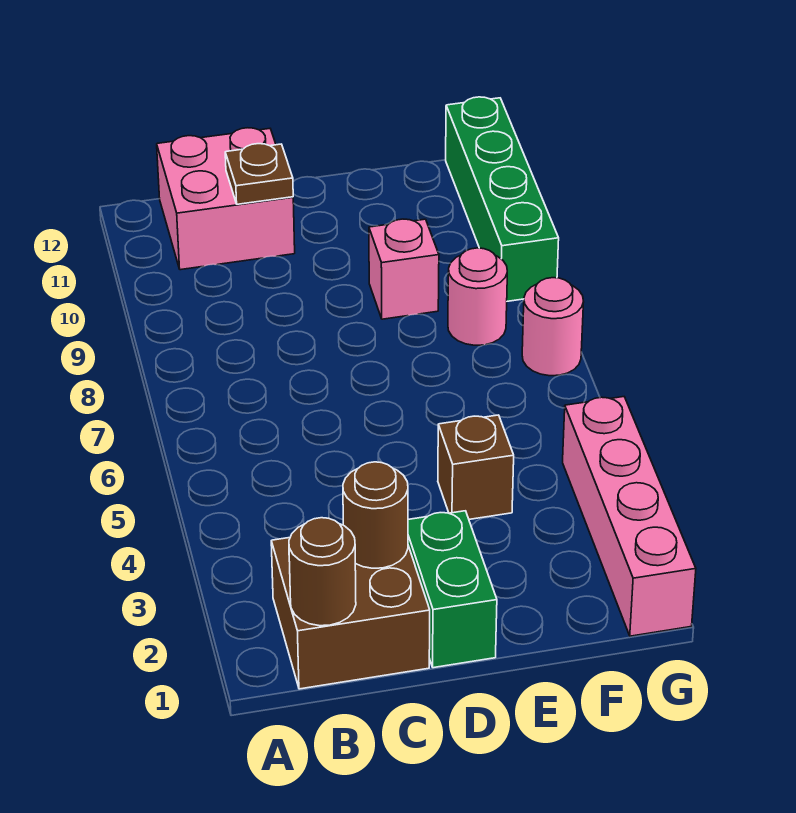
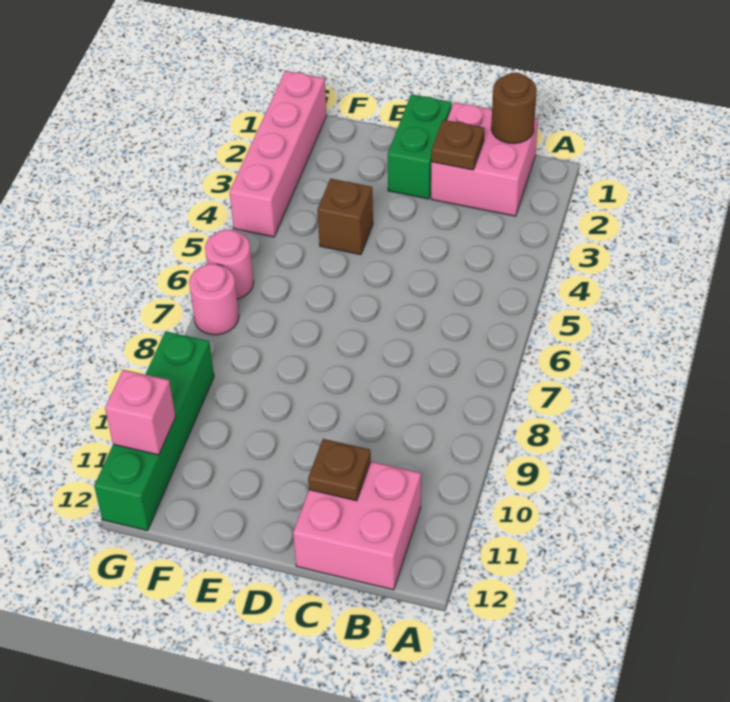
brown brick B1:C2 level 1 -> pink brick B1:C2 level 1
brown round brick C2 level 2 -> brown plate C2 level 2
pink brick E9 level 1 -> pink brick G11 level 2
pink round brick F8 level 1 -> pink round brick G6 level 1

